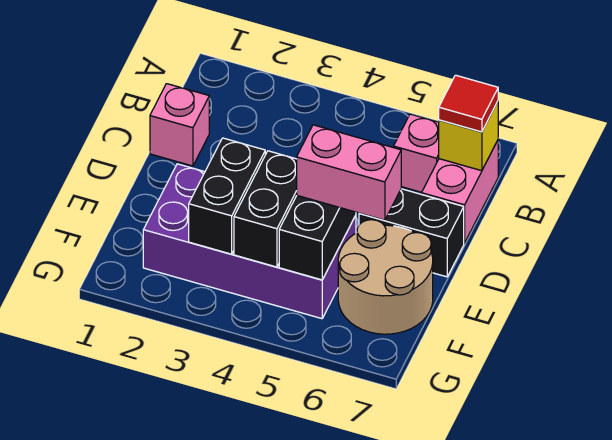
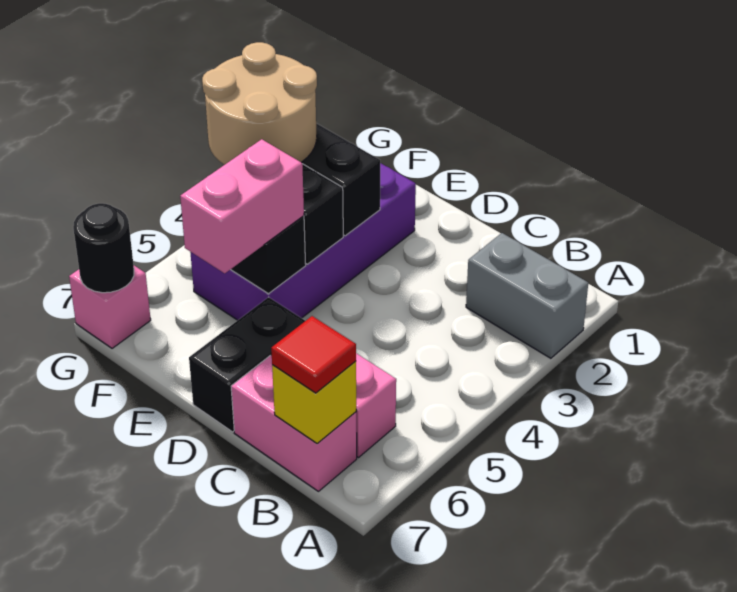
none -> grey brick A2:B2 level 1
pink brick C1 level 1 -> pink brick G7 level 1
tan round brick E6:F7 level 1 -> tan round brick F3:G4 level 3
none -> black round brick G7 level 2

